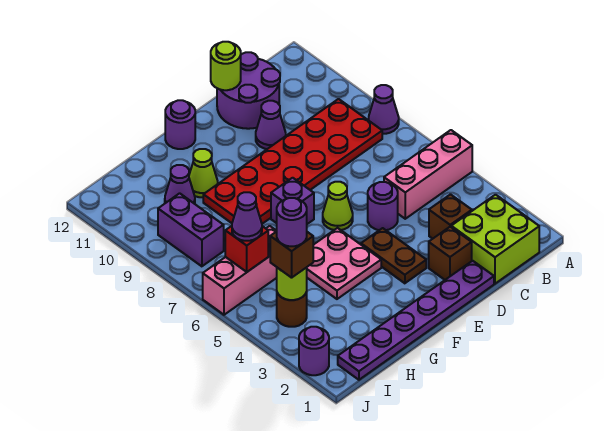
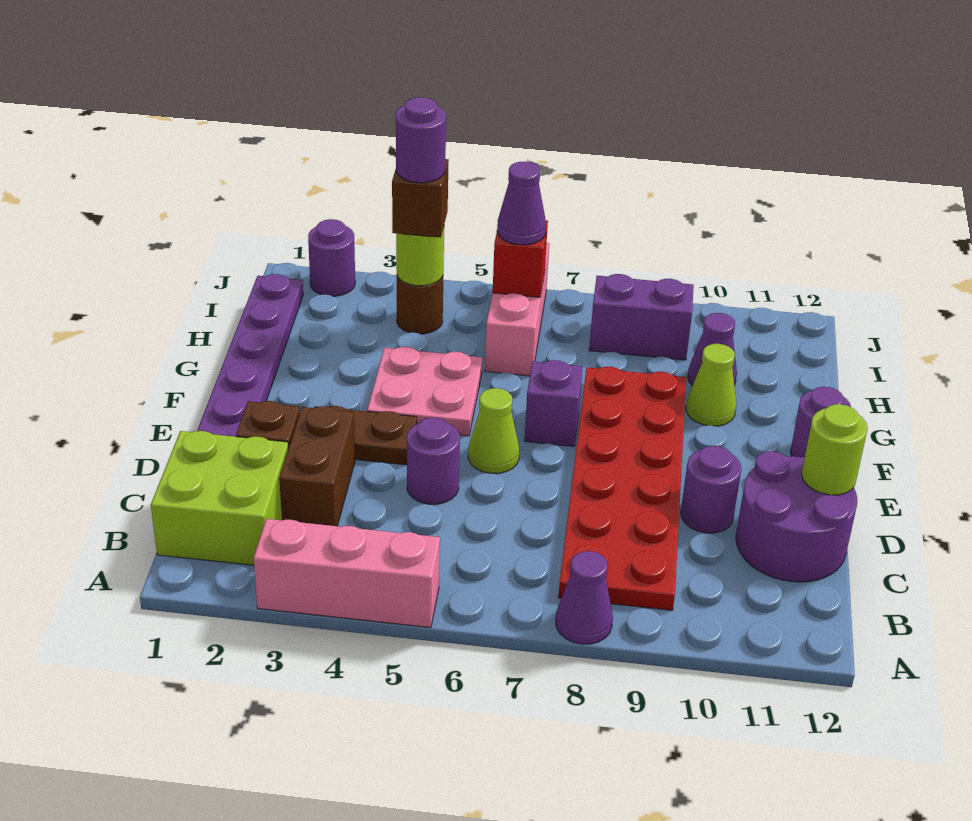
pink brick A5:C5 level 1 -> pink brick A3:A5 level 1
brown brick C3 level 1 -> brown brick C3:D3 level 1
purple cone D10 level 1 -> purple round brick D10 level 1

